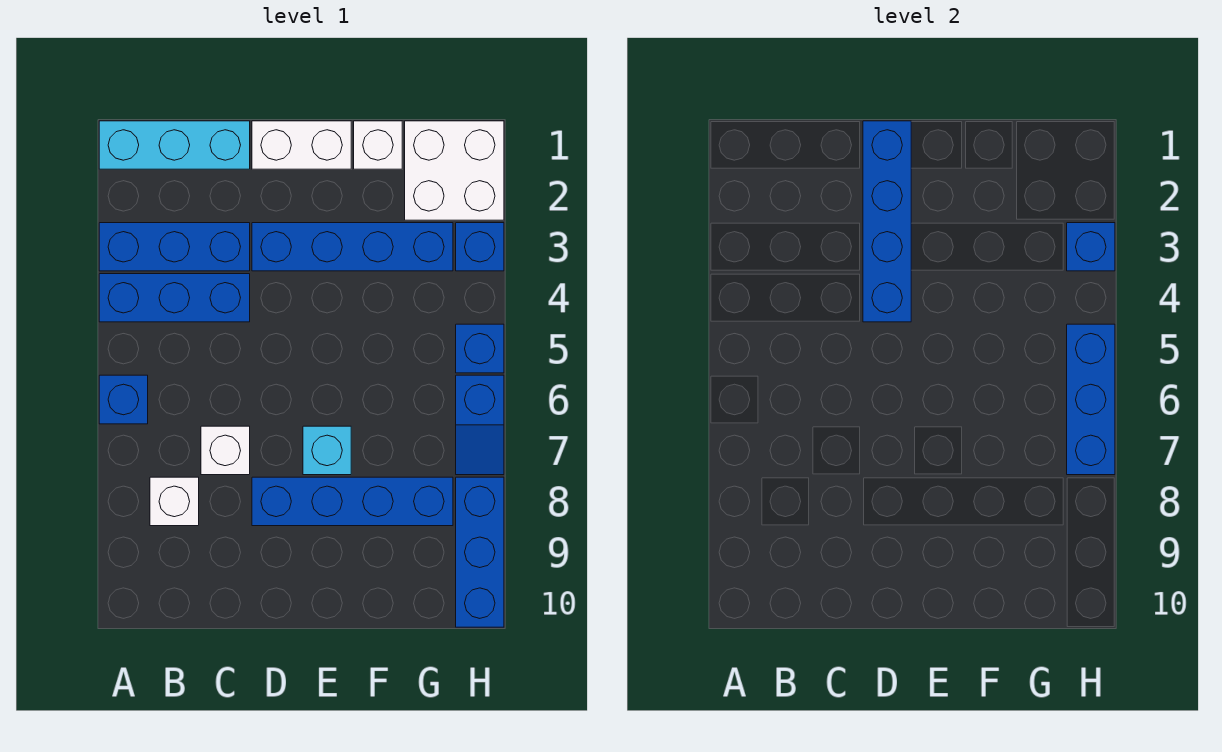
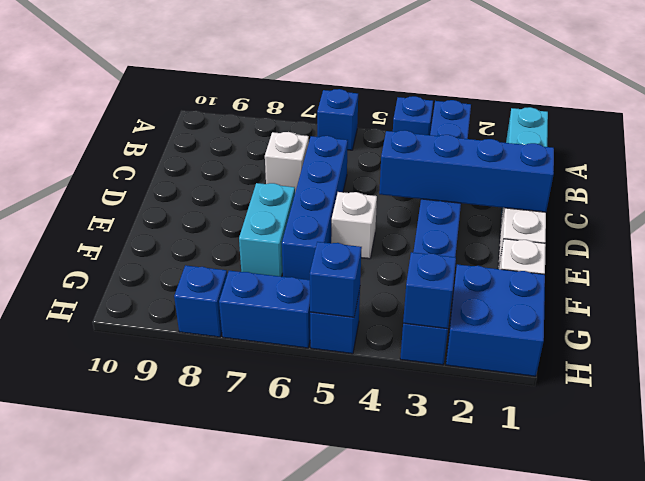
blue brick A4:C4 level 1 -> blue brick A4 level 1
white brick B8 level 1 -> white brick E5 level 1
blue brick D8:G8 level 1 -> blue brick C6:F6 level 1
cyan brick E7 level 1 -> cyan brick E7:F7 level 1
white brick G1:H2 level 1 -> blue brick G1:H2 level 1
blue brick H5:H7 level 2 -> blue brick H5 level 2
blue slope H6:H7 level 1 top 6 -> blue brick H6:H7 level 1
blue brick H8:H10 level 1 -> blue brick H8 level 1

